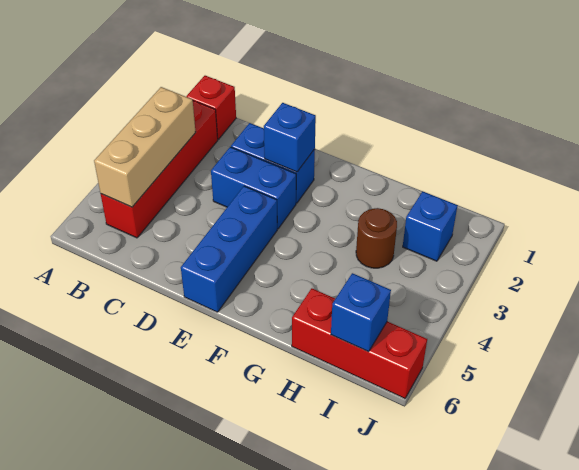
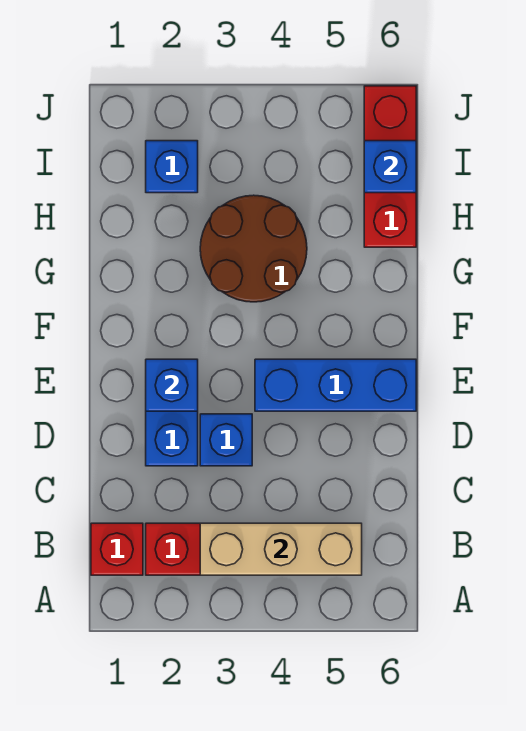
blue brick D3:E3 level 1 -> blue brick D3 level 1
brown round brick H3 level 1 -> brown round brick G3:H4 level 1

